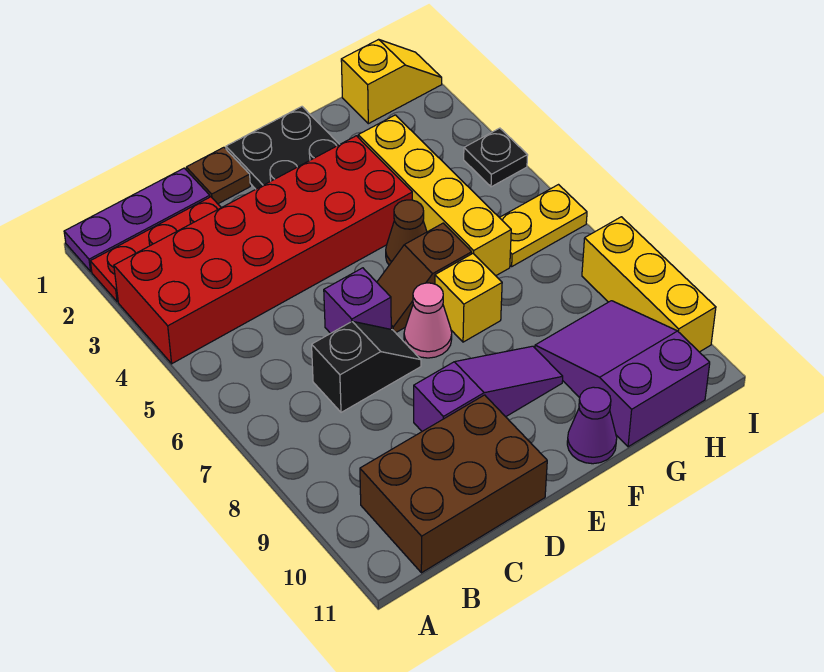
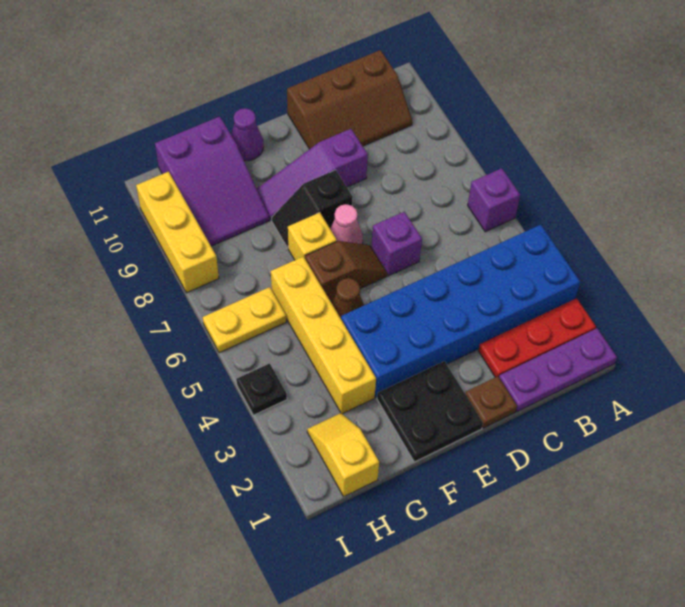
red brick A3:F4 level 1 -> blue brick A3:F4 level 1
none -> purple brick A6 level 1
brown brick B10:D11 level 1 -> brown slope B10:D11 level 1 top 11
black slope C7:D7 level 1 top C -> black slope E8:F8 level 1 top E
yellow slope H1:I1 level 1 top H -> yellow slope H1:H2 level 1 top 1

